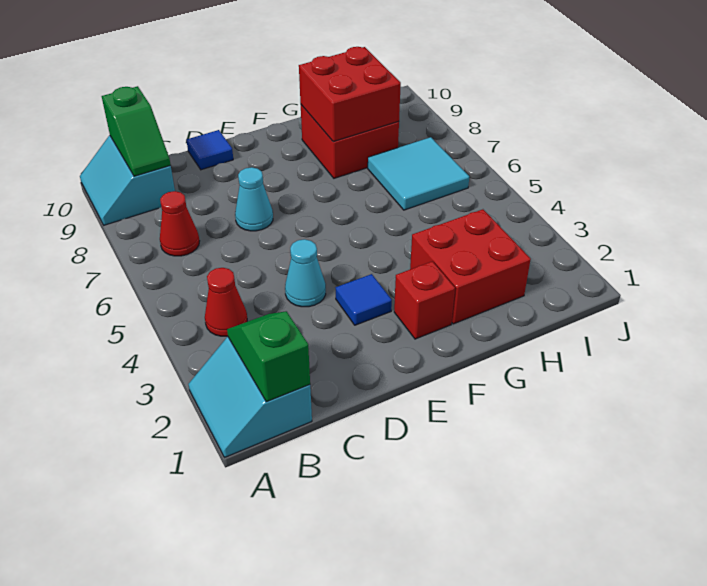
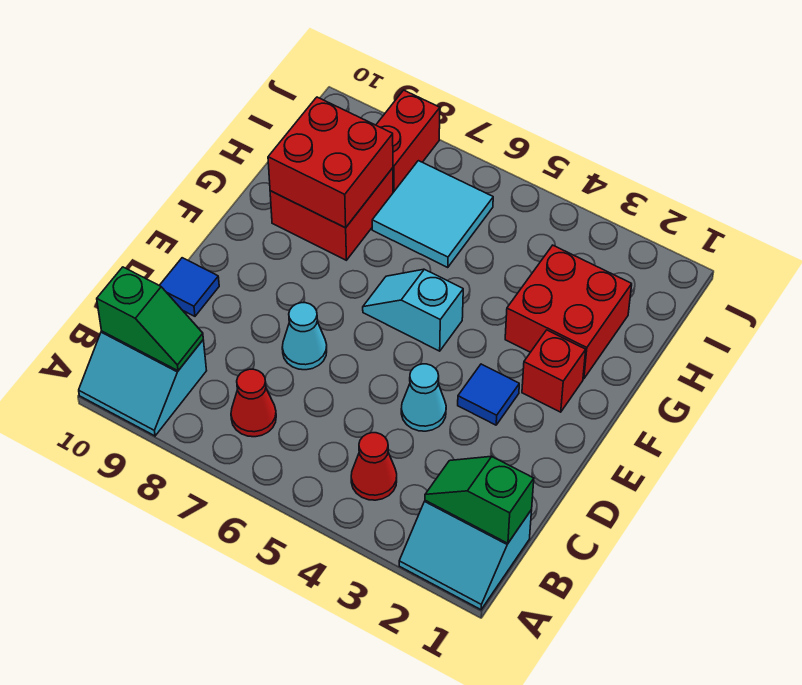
none -> cyan slope F5:F6 level 1 top 5
none -> red brick I8:J8 level 1

